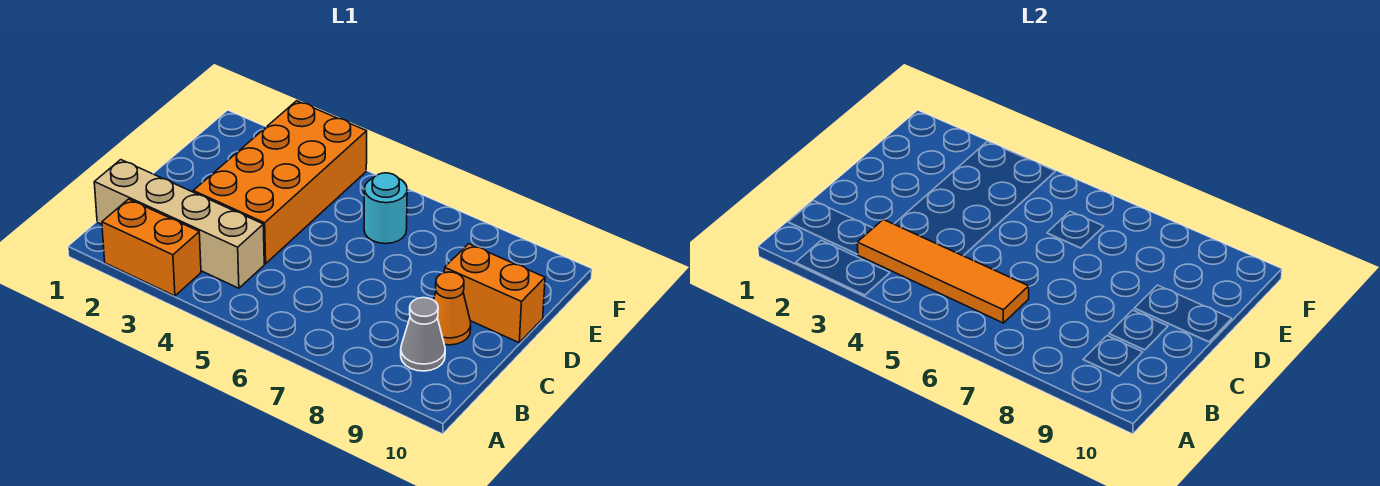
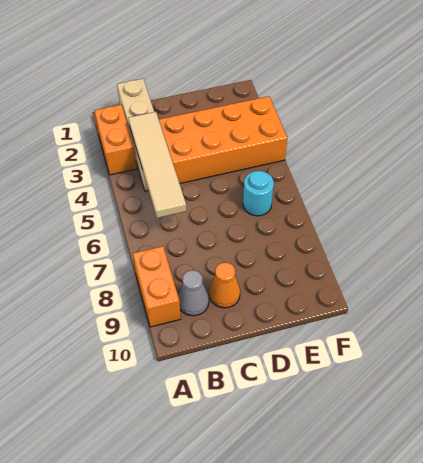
orange tile B3:B6 level 2 -> tan tile B3:B6 level 2
orange brick D9:D10 level 1 -> orange brick A8:A9 level 1

